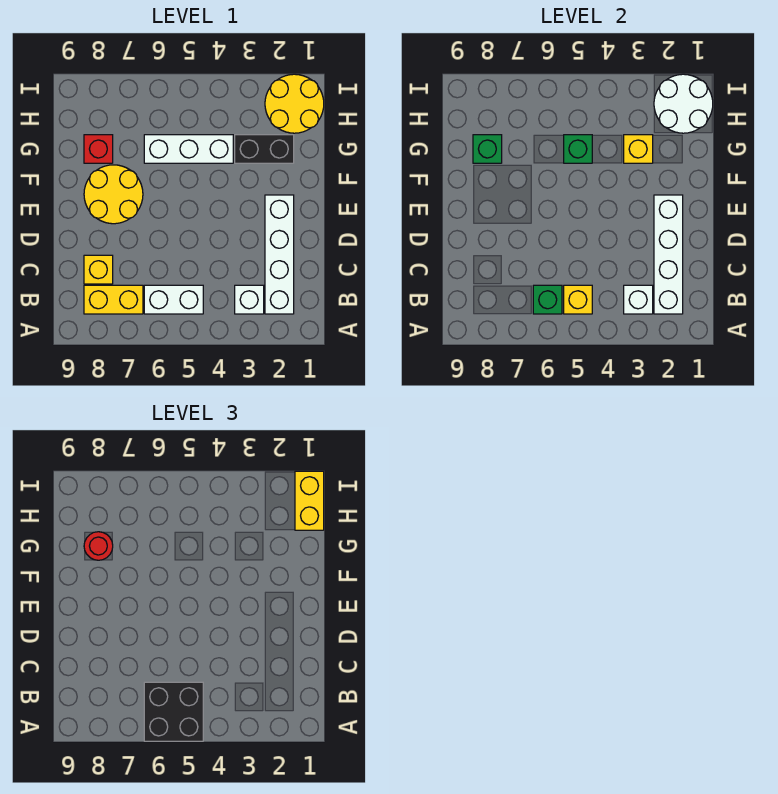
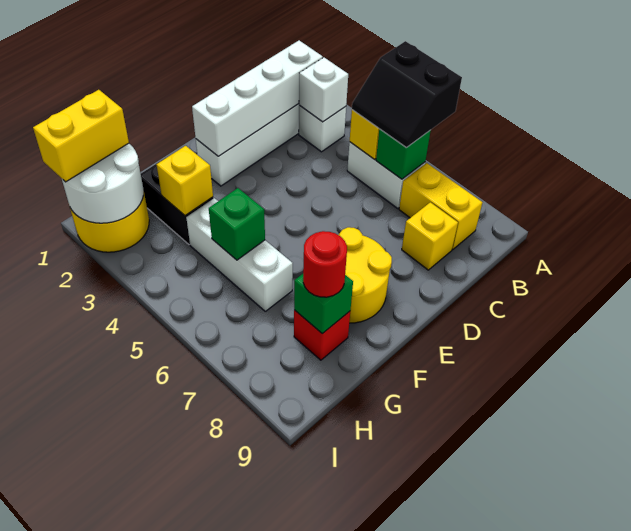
black brick A5:B6 level 3 -> black slope A5:B6 level 3 top A

